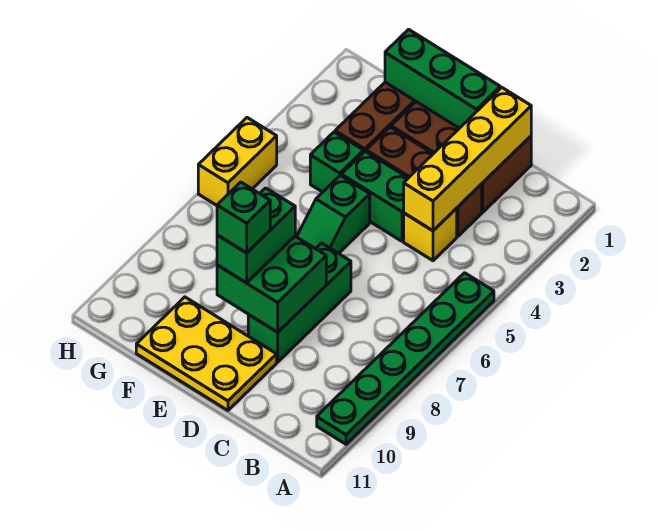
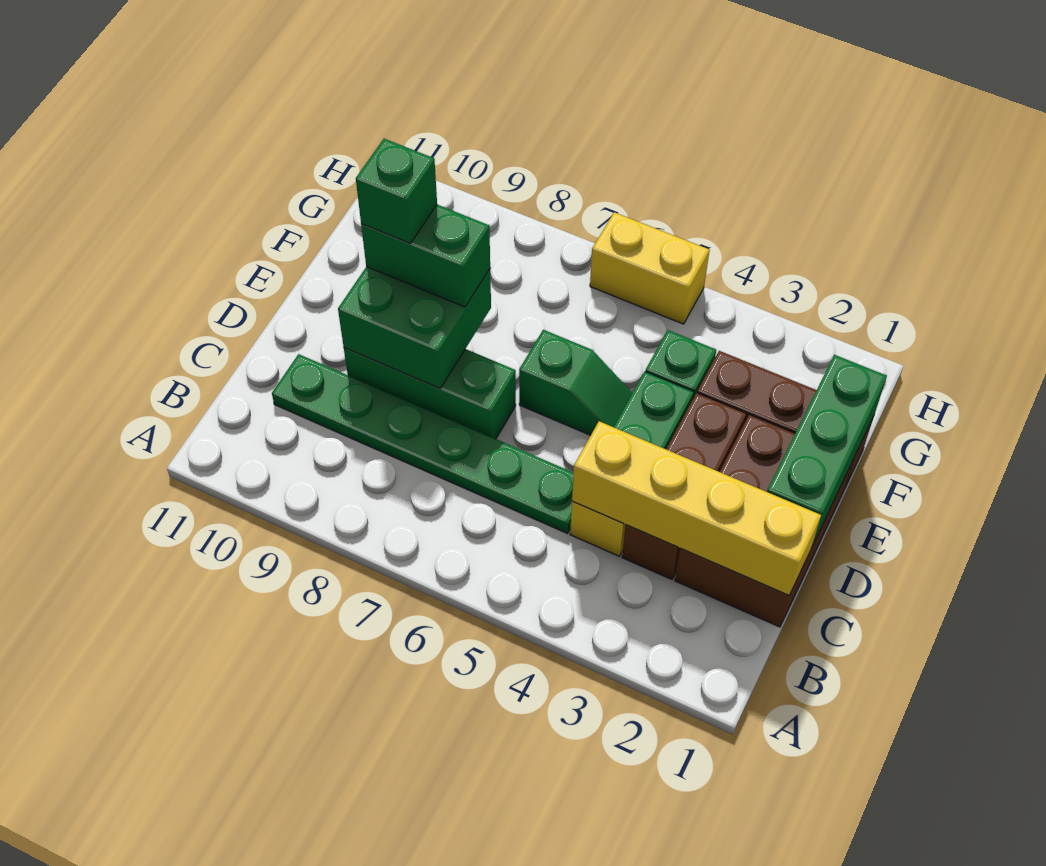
green plate A5:A10 level 1 -> green plate C5:C10 level 1
yellow plate D10:F11 level 1 -> none
green slope E5:E6 level 1 top 5 -> green slope E5:E6 level 1 top 6

